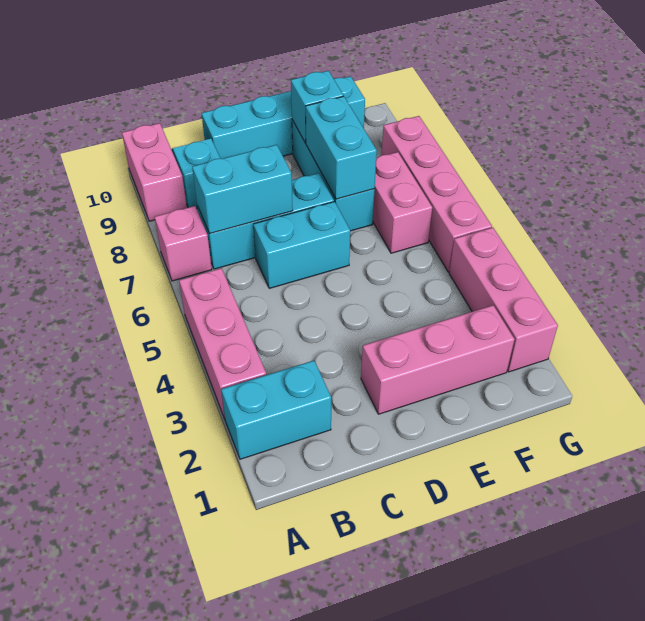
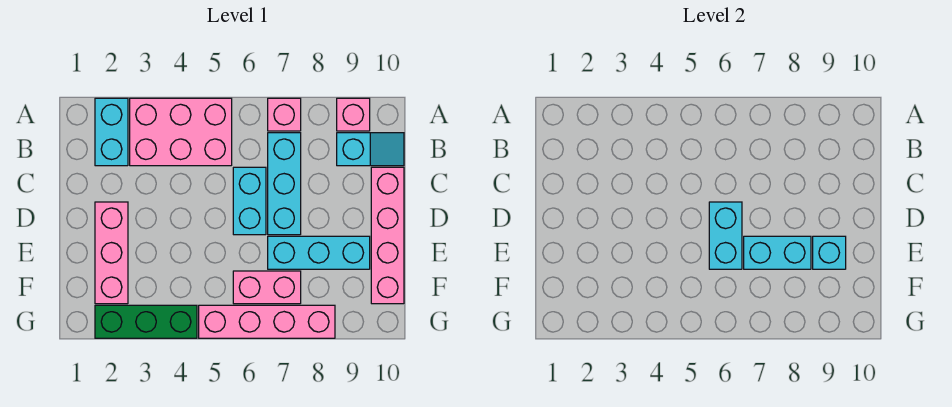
pink brick A3:A5 level 1 -> pink brick A3:B5 level 1
pink brick A9:A10 level 1 -> pink brick A9 level 1
cyan brick B7:C7 level 2 -> cyan brick D6:E6 level 2
cyan brick C10:F10 level 1 -> pink brick C10:F10 level 1
pink brick G2:G4 level 1 -> green brick G2:G4 level 1

